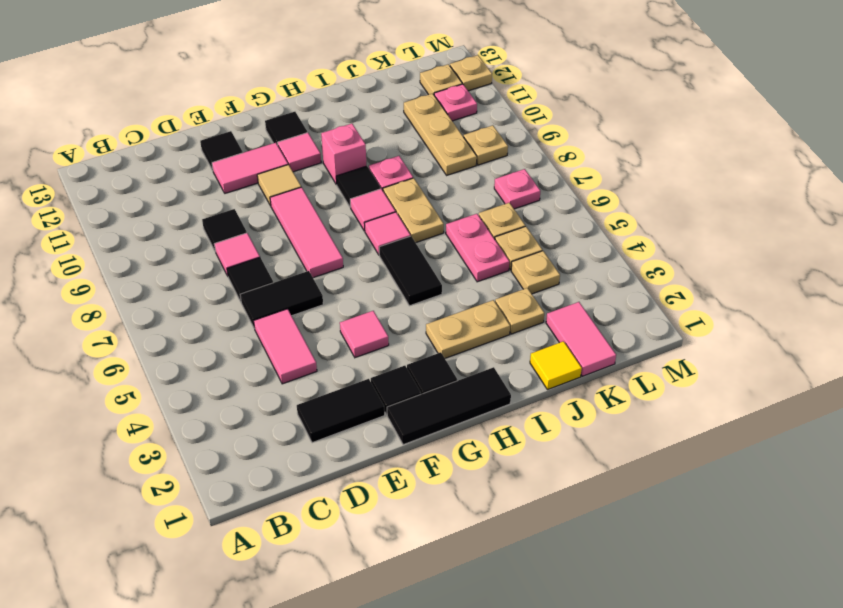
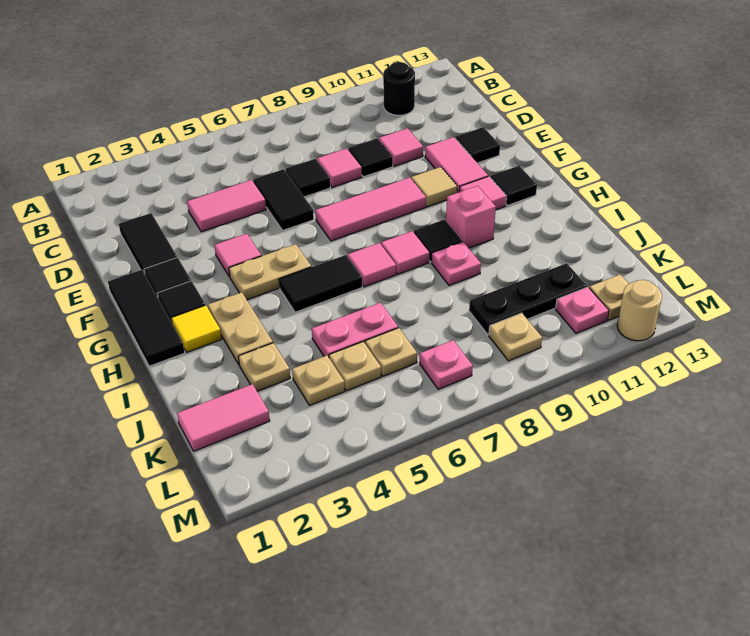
none -> black round brick B11 level 1
none -> pink tile D10 level 1
tan plate I7:I8 level 1 -> tan plate G4:G5 level 1
yellow tile J1 level 1 -> yellow tile H2 level 1
tan plate K9:K11 level 1 -> black plate K9:K11 level 1
tan plate M12 level 1 -> tan round brick M12 level 1

